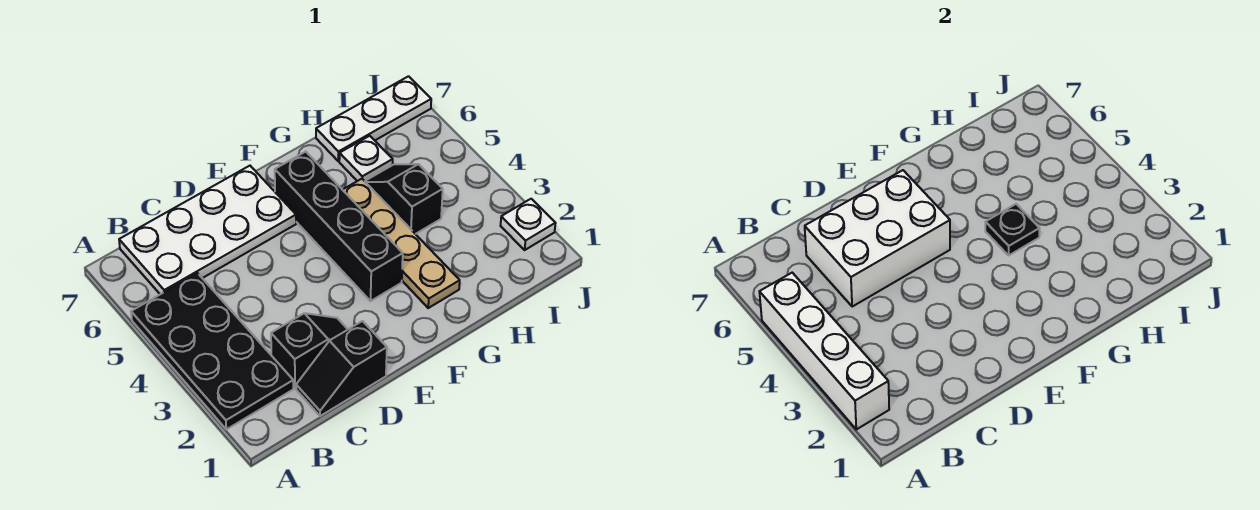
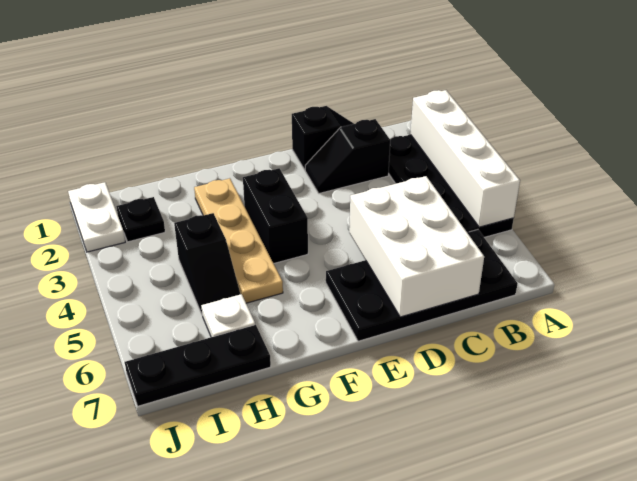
white plate B6:E7 level 1 -> black plate B6:E7 level 1
white brick C5:E6 level 2 -> white brick C5:D7 level 2
black brick F3:F6 level 1 -> black brick F3:F4 level 1
black plate G4 level 2 -> black plate I2 level 1
white plate H7:J7 level 1 -> black plate H7:J7 level 1
white plate J2 level 1 -> white plate J1:J2 level 1

